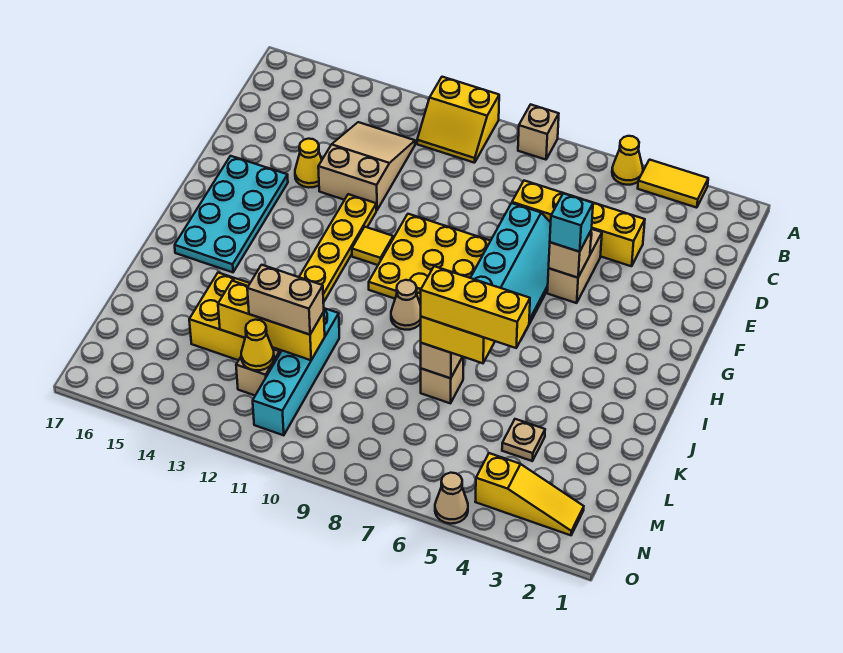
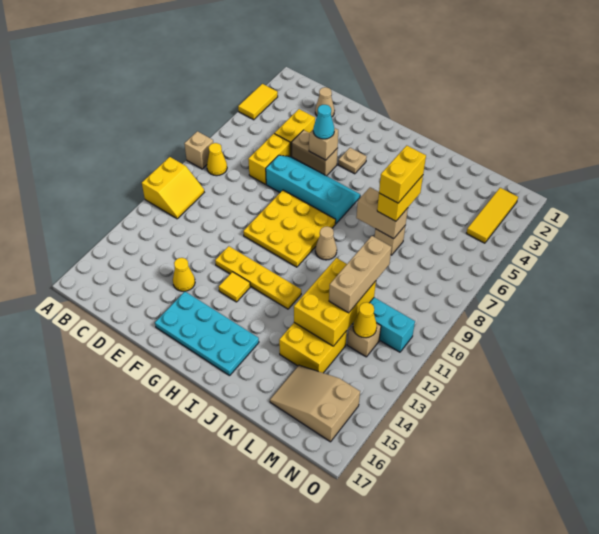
yellow cone A5 level 1 -> yellow cone B8 level 1
tan slope C12:E13 level 1 top E -> tan slope L15:N16 level 1 top N
cyan brick F5 level 3 -> cyan cone F5 level 3
yellow tile G11 level 1 -> yellow tile G13 level 1
yellow brick K5:K7 level 4 -> yellow brick K6:K7 level 4
tan plate L4 level 1 -> tan plate G4 level 1
yellow brick L11:L13 level 2 -> yellow brick K11:L13 level 2
tan brick L11:L12 level 3 -> tan brick L10:L12 level 3
yellow slope N2:N4 level 1 top 4 -> yellow tile N2:N4 level 1
tan cone O5 level 1 -> tan cone D2 level 1

